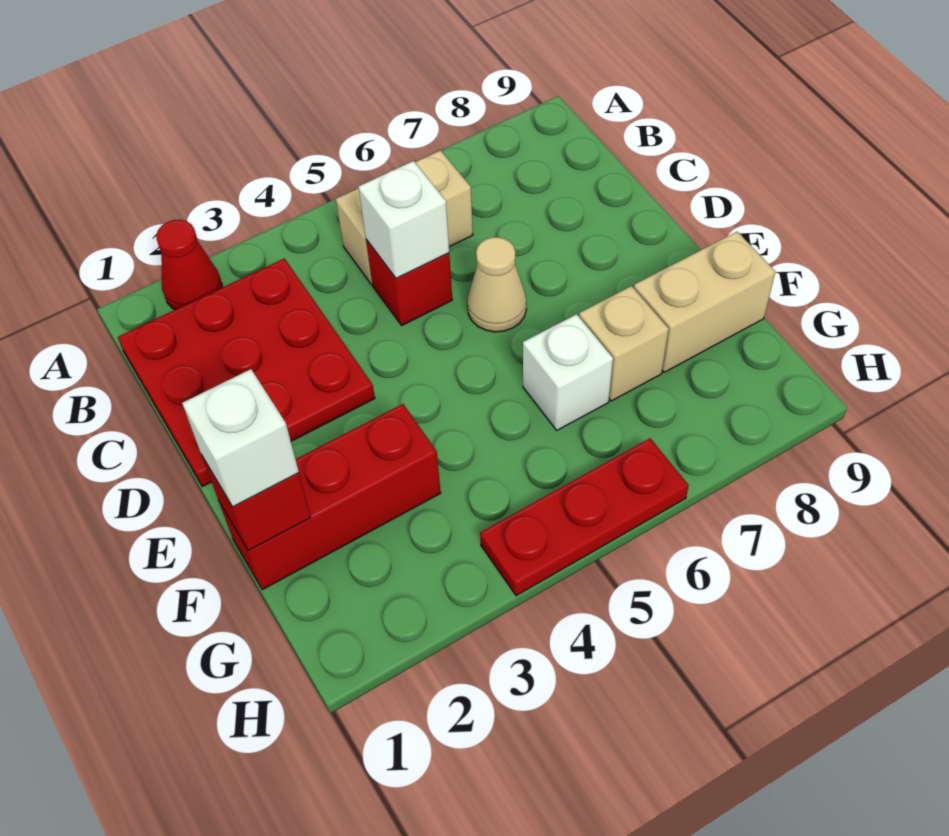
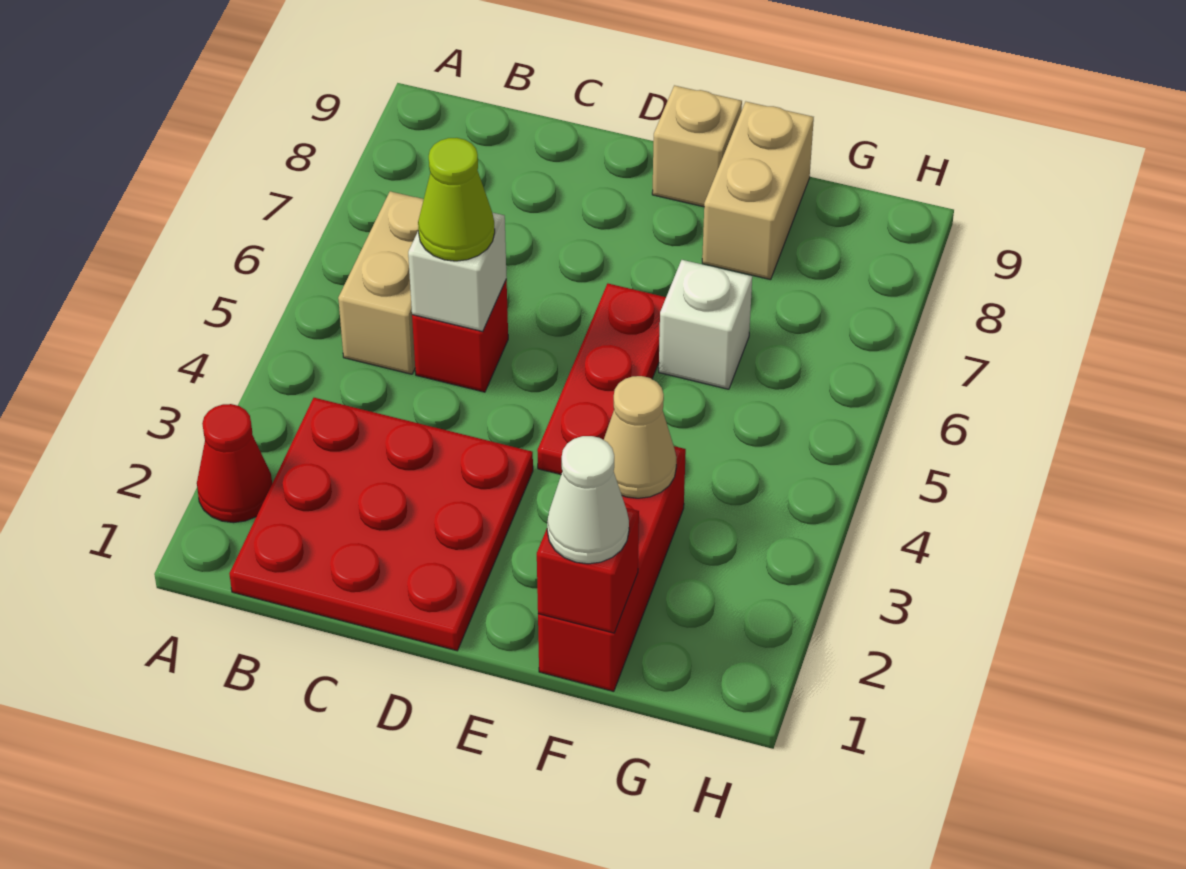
none -> lime cone C5 level 3
tan cone D6 level 1 -> tan cone F3 level 2
white brick F1 level 3 -> white cone F1 level 3
tan brick F7 level 1 -> tan brick E9 level 1
red plate H4:H6 level 1 -> red plate E4:E6 level 1

